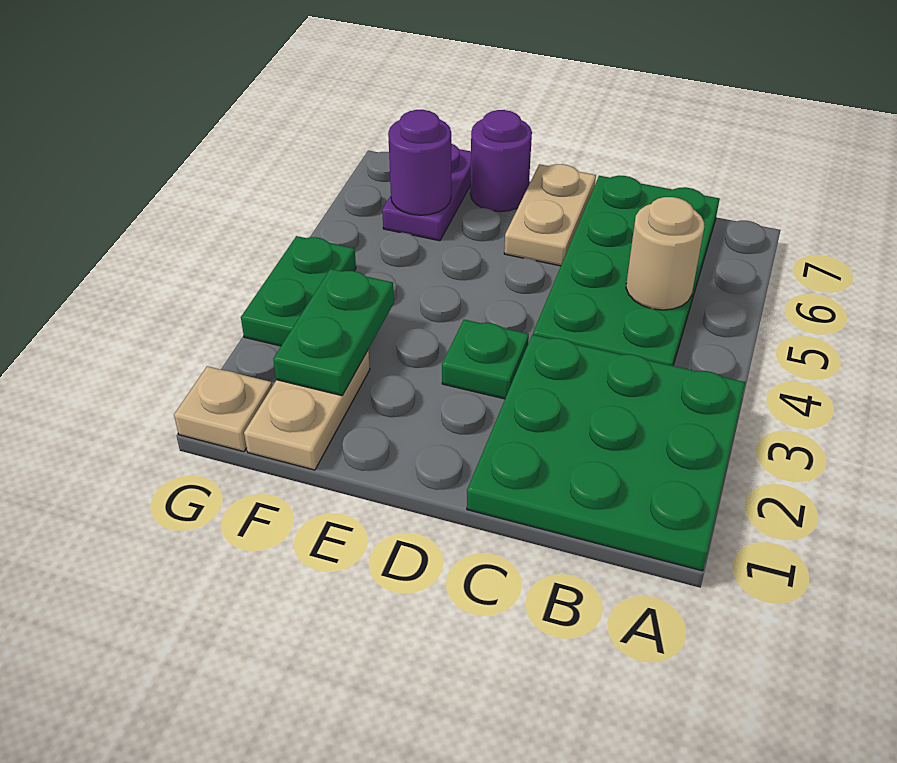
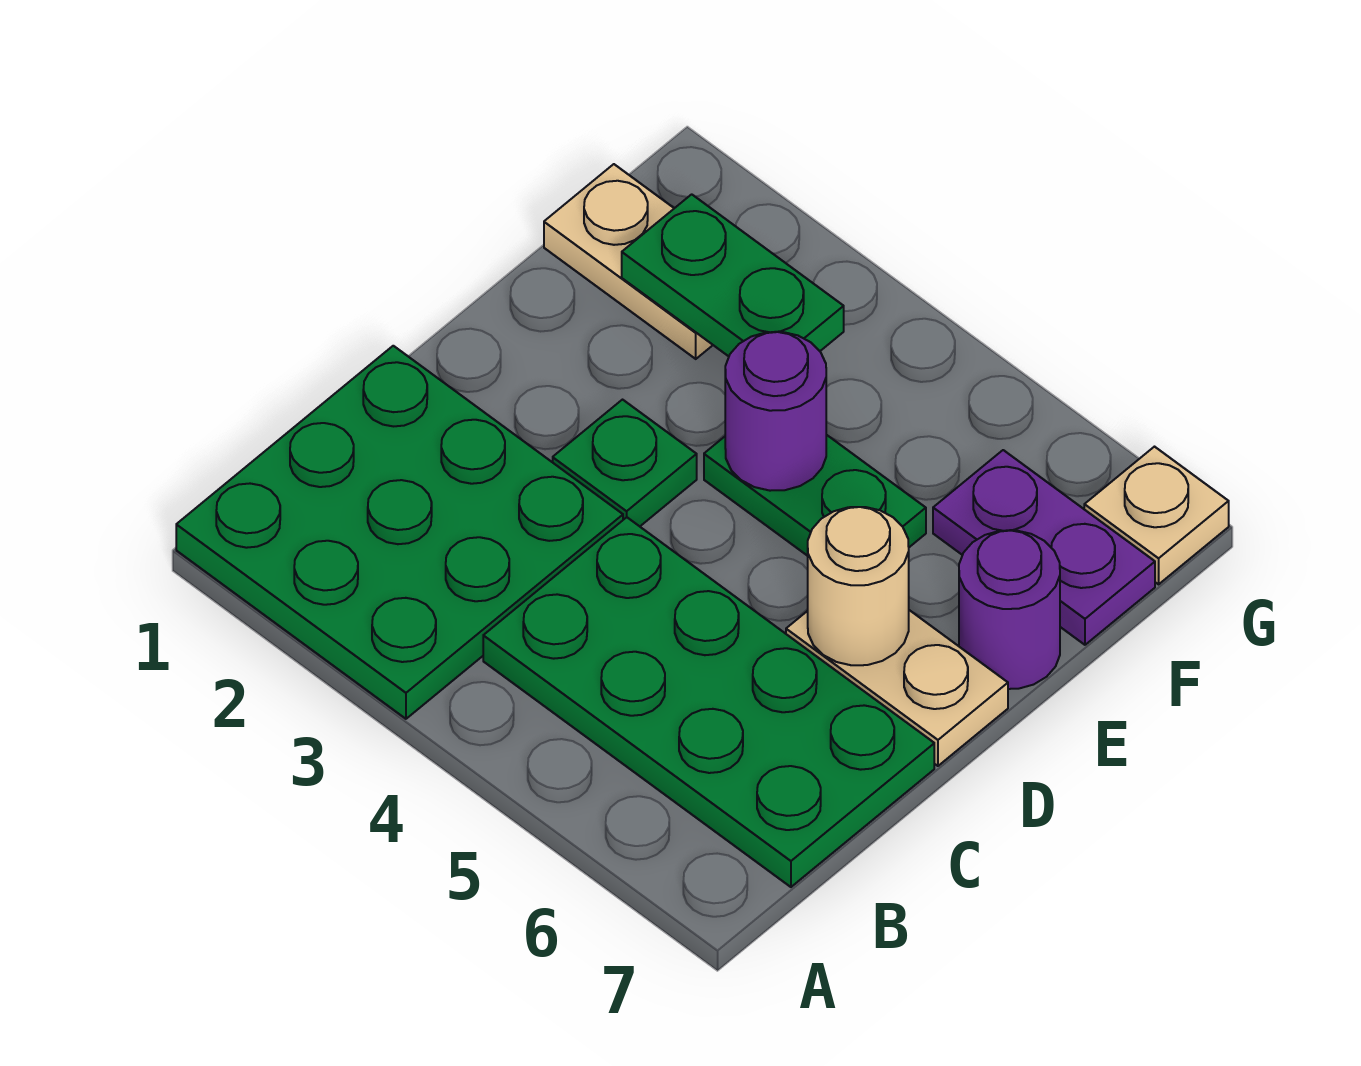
tan round brick B5 level 2 -> tan round brick D6 level 2
purple round brick F6 level 2 -> purple round brick E4 level 2
tan plate G1 level 1 -> tan plate G7 level 1
green plate G3:G4 level 1 -> green plate E4:E5 level 1

